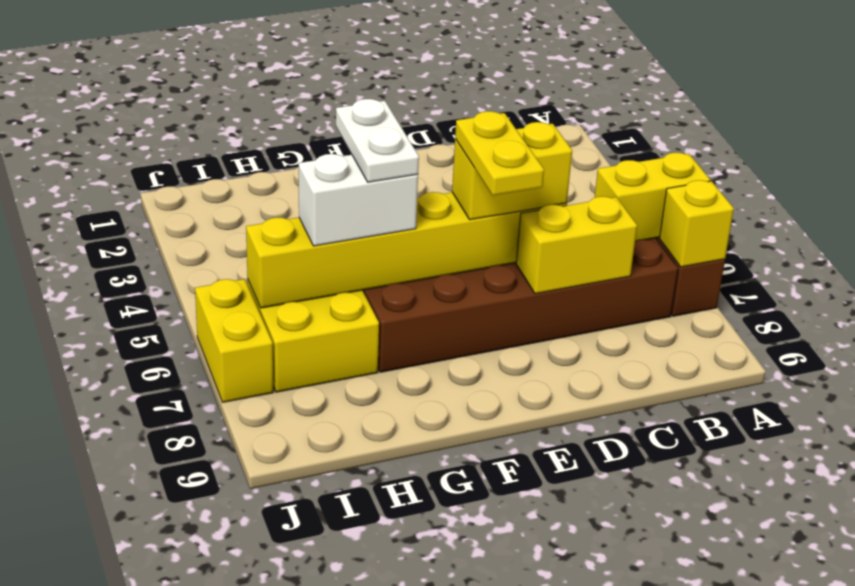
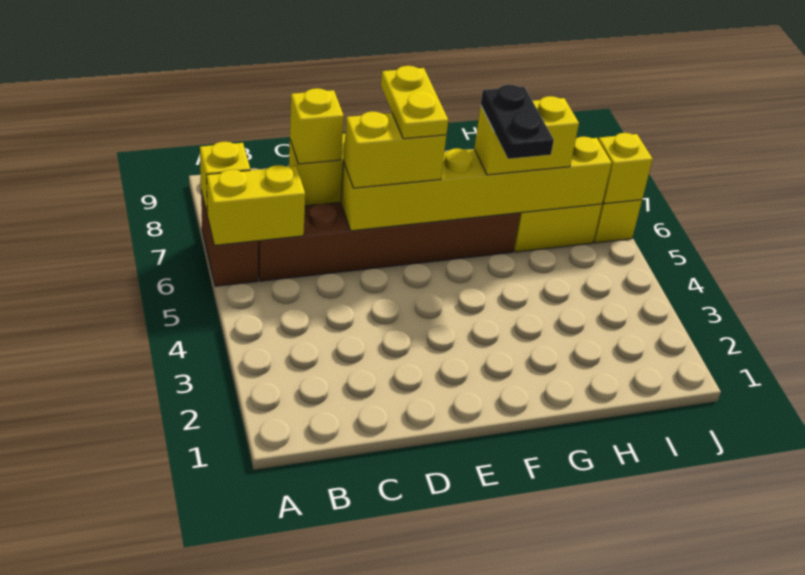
none -> yellow brick C7 level 3
white plate G5:G6 level 4 -> black plate G5:G6 level 4
white brick G6:H6 level 3 -> yellow brick G6:H6 level 3
none -> yellow brick J6 level 2

